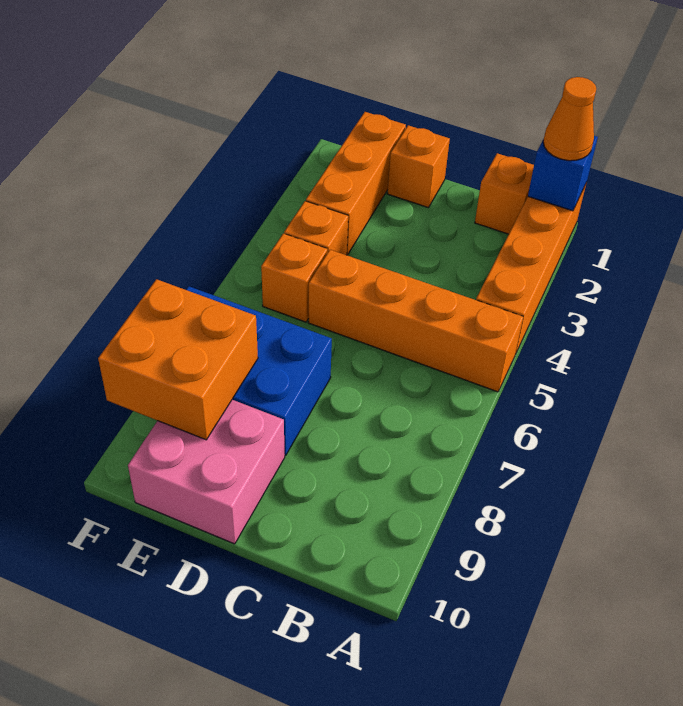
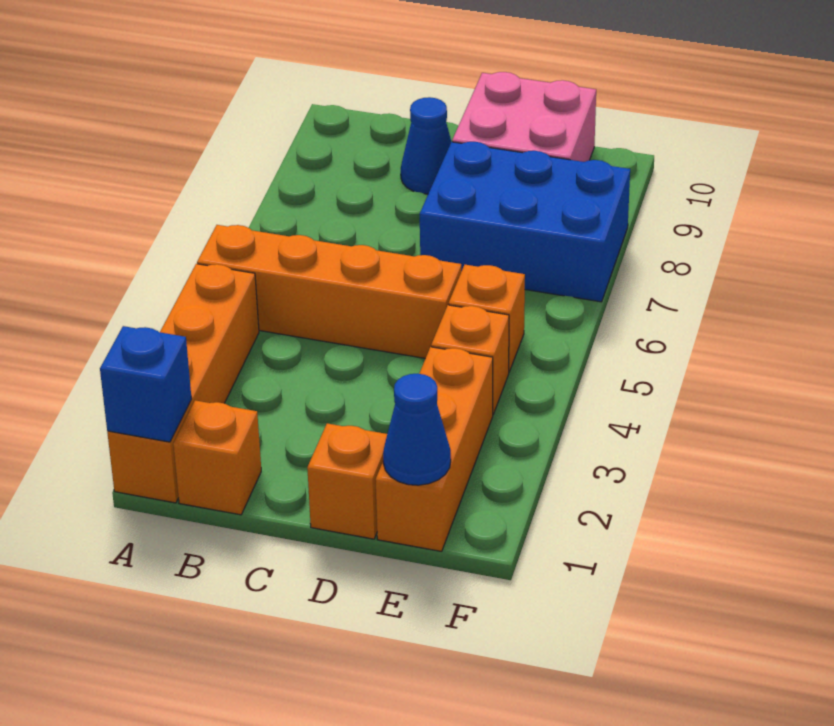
orange cone A1 level 3 -> none
none -> blue cone C9 level 1
none -> blue cone E1 level 2
orange brick E8:F9 level 2 -> none

